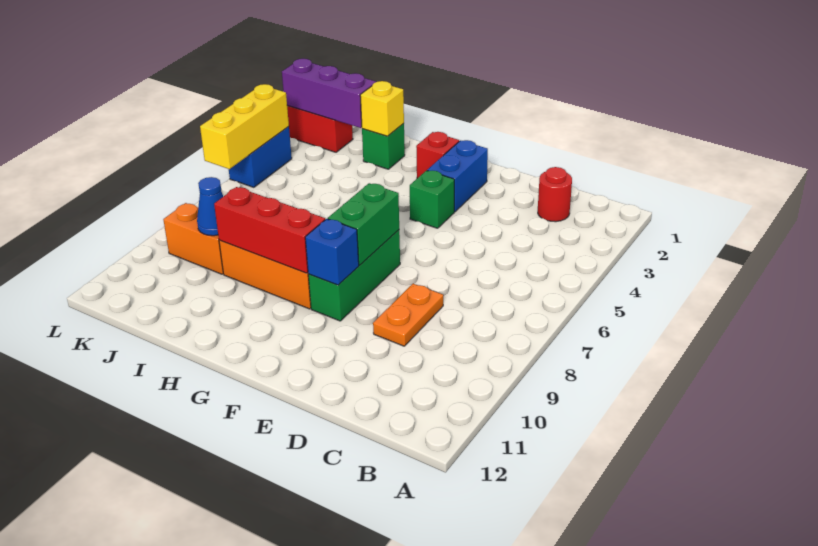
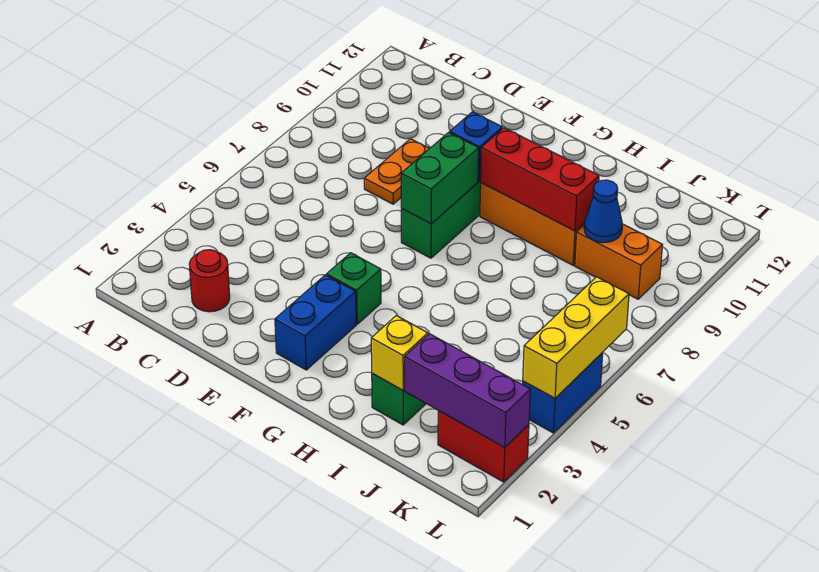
red brick G2 level 1 -> none

